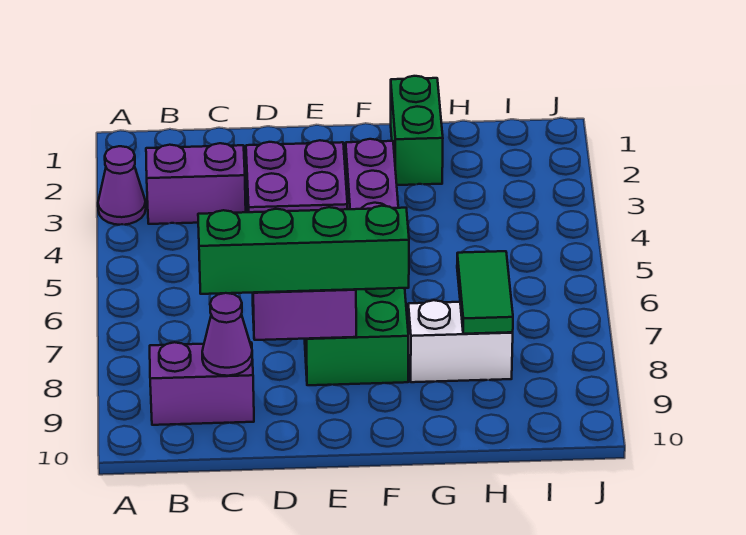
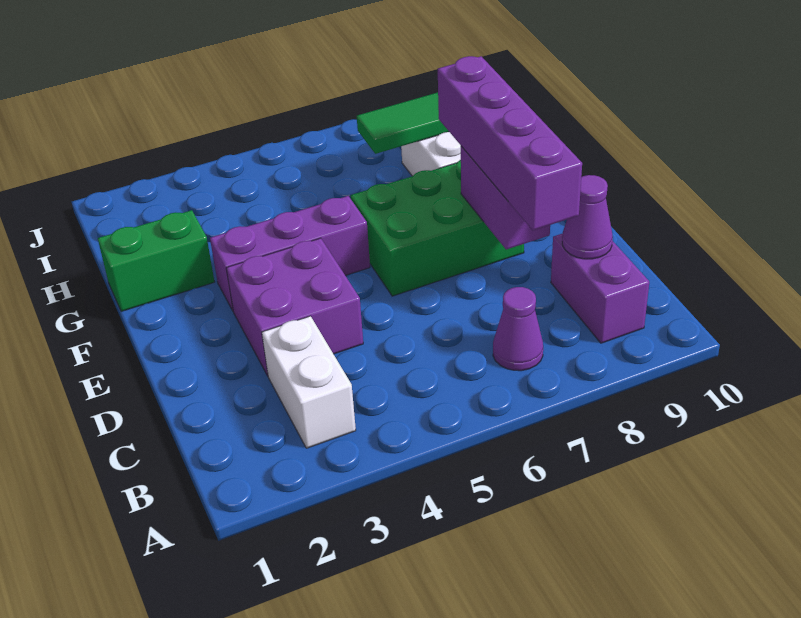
purple cone A3 level 1 -> purple cone B7 level 1
purple brick B3:C3 level 1 -> white brick B3:C3 level 1
green brick C8:F8 level 3 -> purple brick C8:F8 level 3

